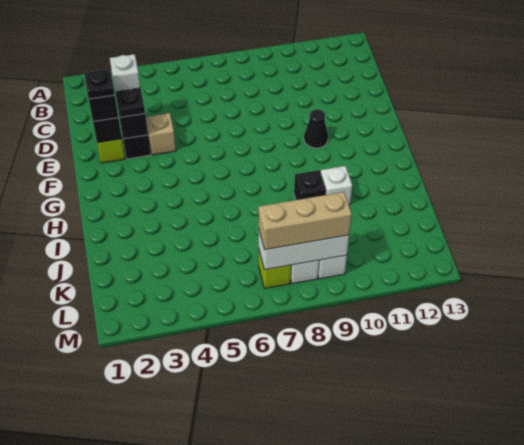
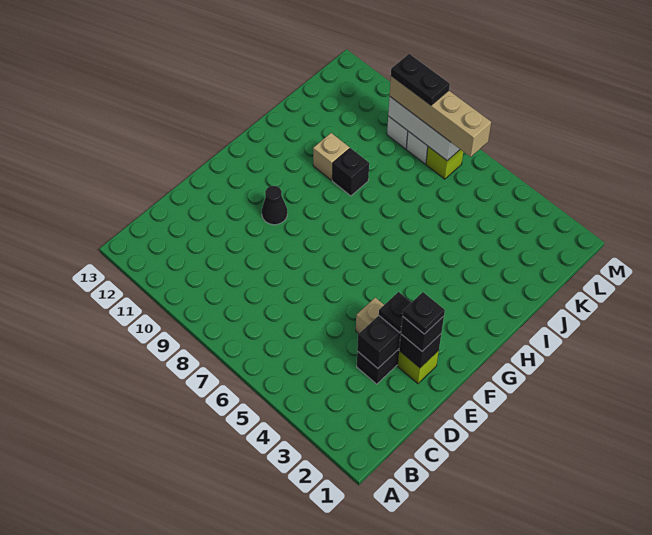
white brick D3 level 3 -> none
white brick I10 level 1 -> tan brick I10 level 1
tan brick L7:L9 level 3 -> tan brick L6:L9 level 3
none -> black plate L8:L9 level 4

